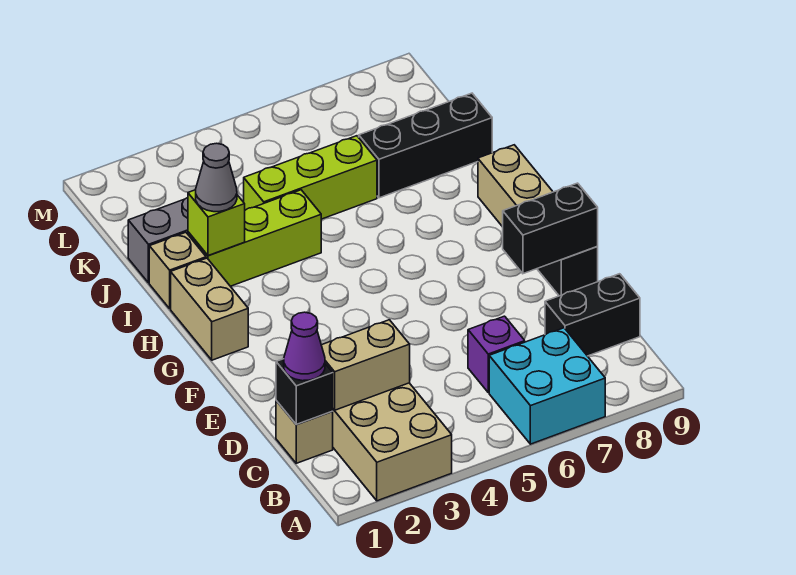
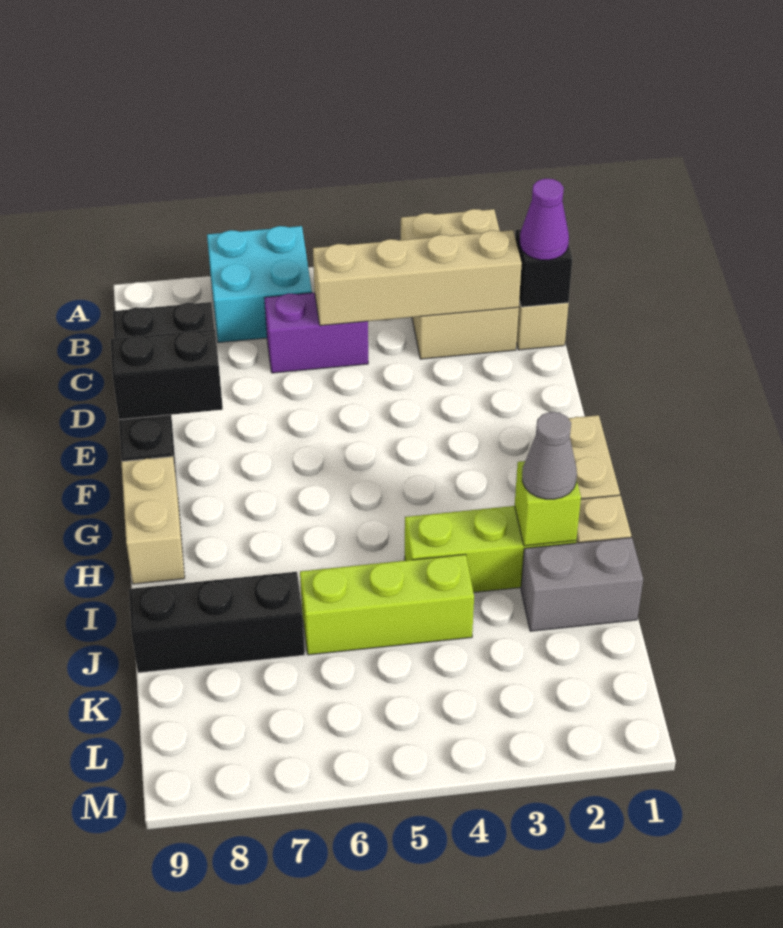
tan brick C2:C3 level 2 -> tan brick C2:C5 level 2
purple brick C6 level 1 -> purple brick C5:C6 level 1

